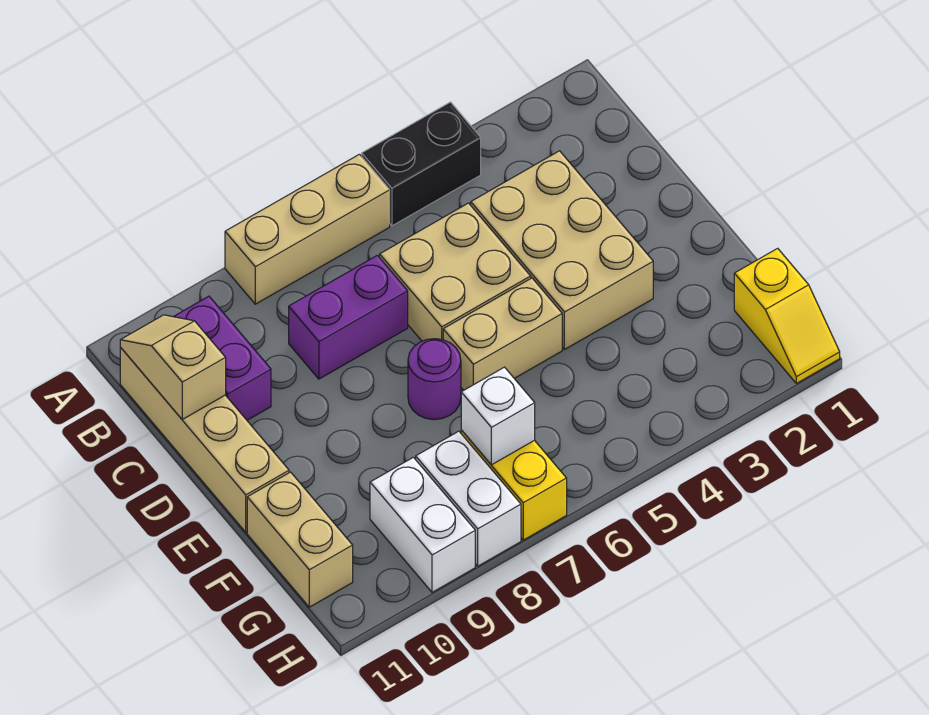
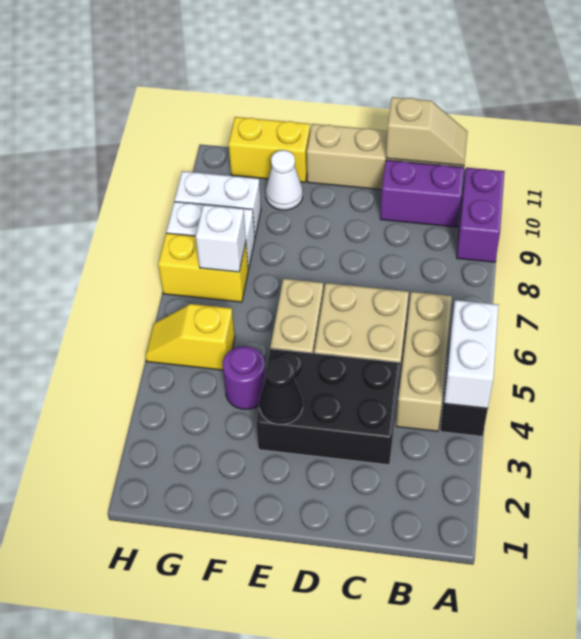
none -> white brick A4:A5 level 2
tan brick A6:A8 level 1 -> tan brick B4:B6 level 1
tan brick C3:E4 level 1 -> black brick C3:E4 level 1
purple brick C7:C8 level 1 -> purple brick A9:A10 level 1
none -> black cone E3 level 2
purple round brick E7 level 1 -> purple round brick F4 level 1
none -> white cone F10 level 1
tan brick F11:G11 level 1 -> yellow brick F11:G11 level 1
yellow slope G1:H1 level 1 top G -> yellow slope G5:H5 level 1 top G

